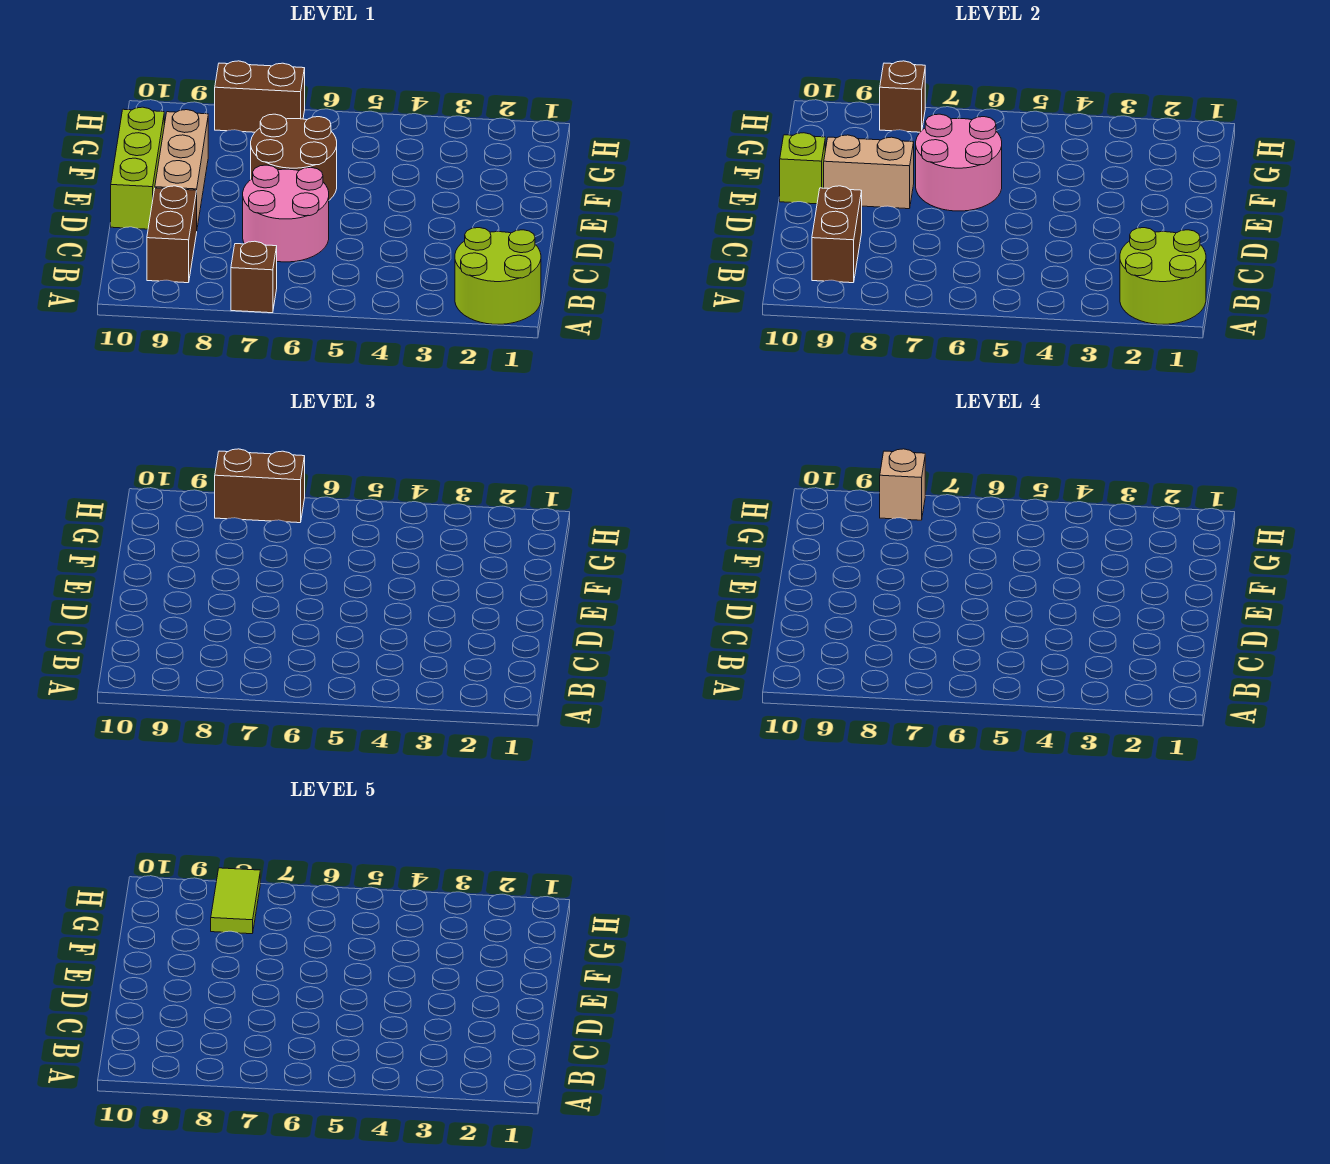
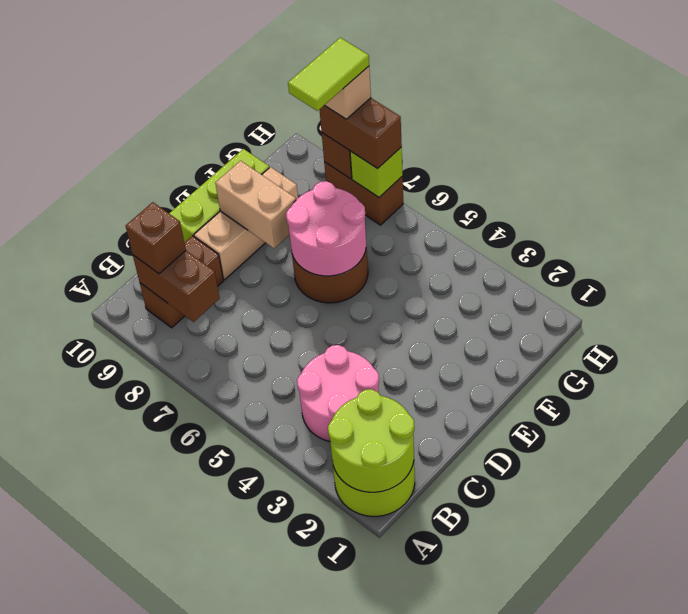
brown brick A7 level 1 -> brown brick B9 level 3
brown brick B9:C9 level 2 -> brown brick B8:B9 level 2
pink round brick C6:D7 level 1 -> pink round brick B3:C4 level 1
lime brick E10 level 2 -> lime brick H7 level 2

